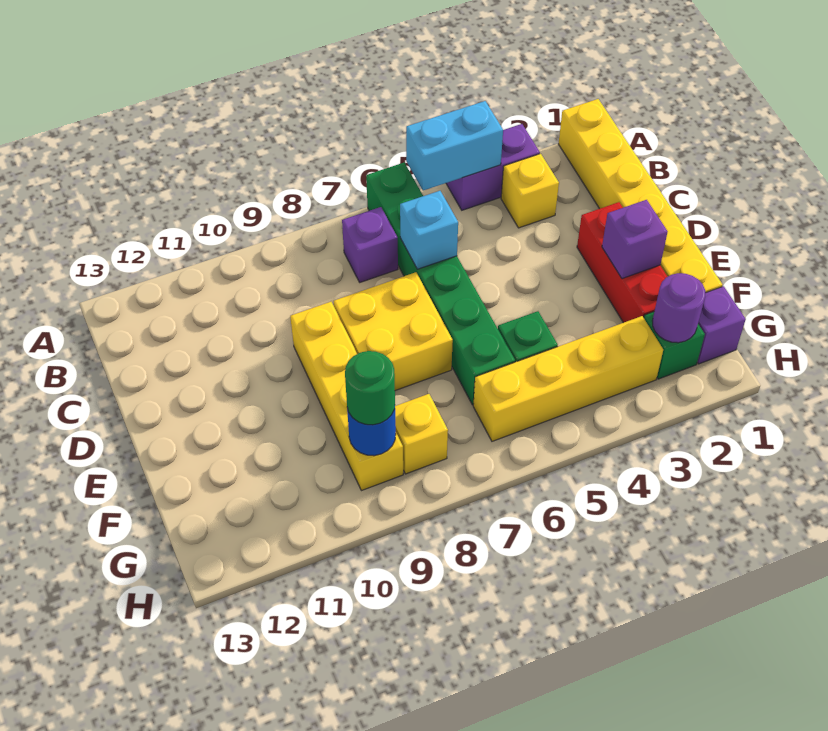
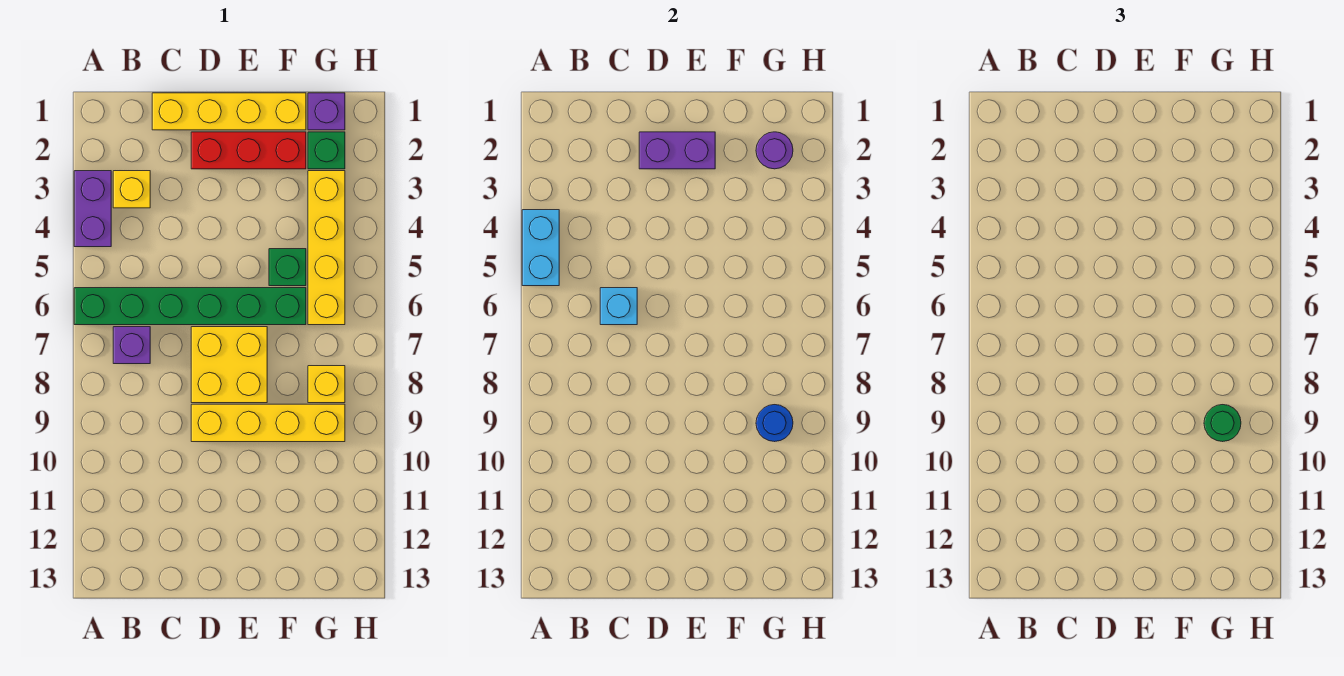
yellow brick A1:F1 level 1 -> yellow brick C1:F1 level 1
purple brick E2 level 2 -> purple brick D2:E2 level 2

